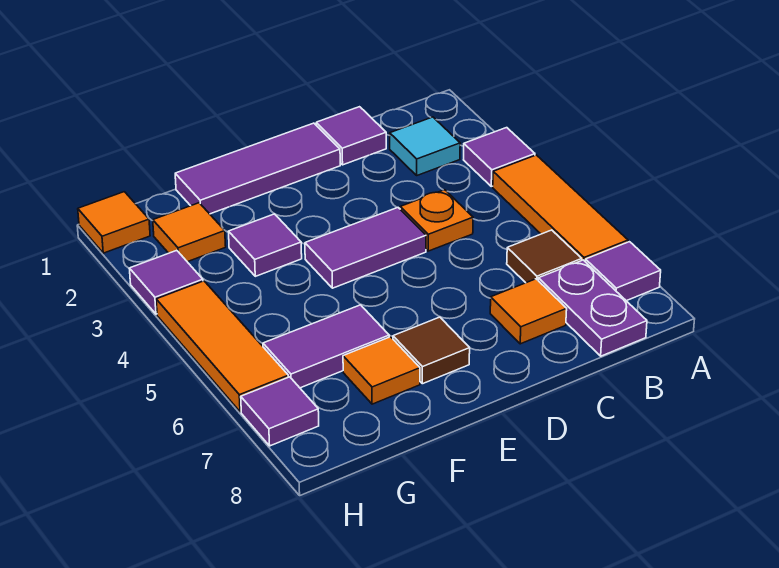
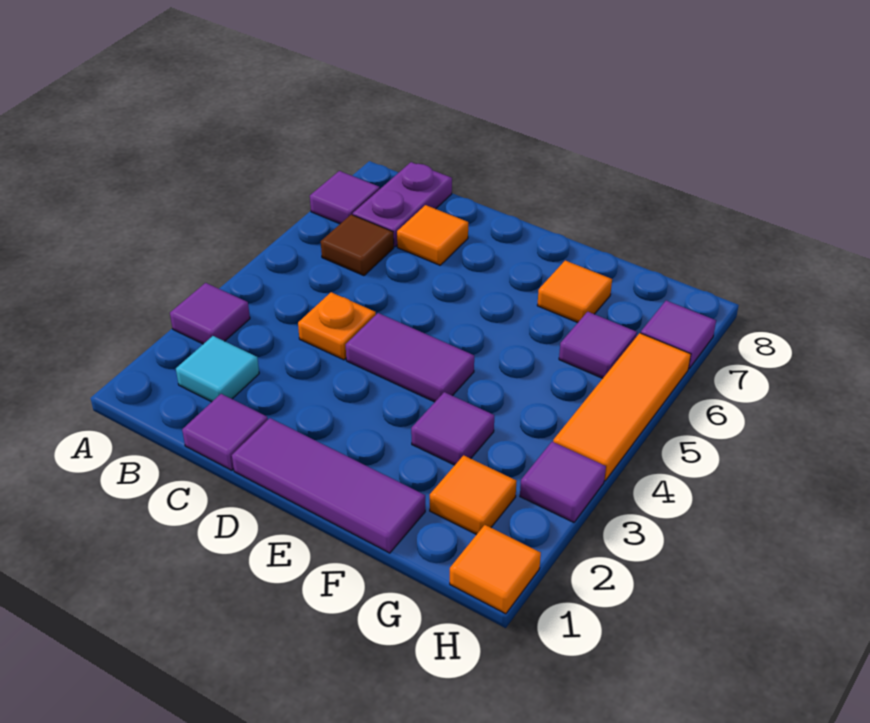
orange tile A4:A6 level 1 -> none
brown tile E7 level 1 -> none
purple tile F6:G6 level 1 -> purple tile G6 level 1

